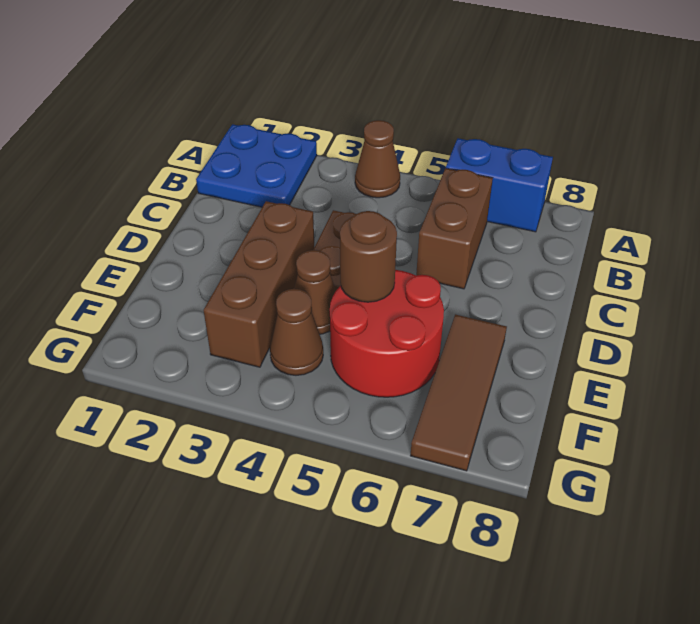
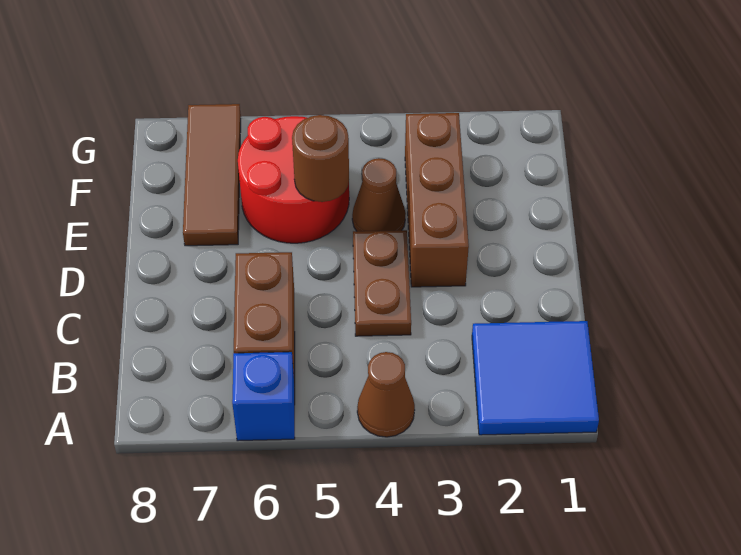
blue plate A1:B2 level 1 -> blue tile A1:B2 level 1
blue brick A6:A7 level 1 -> blue brick A6 level 1
brown cone F4 level 1 -> none

